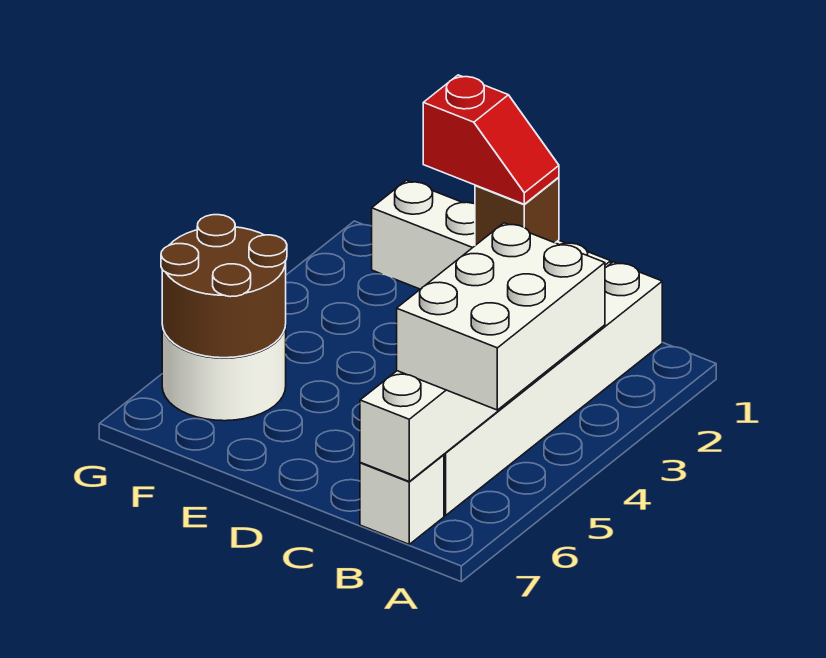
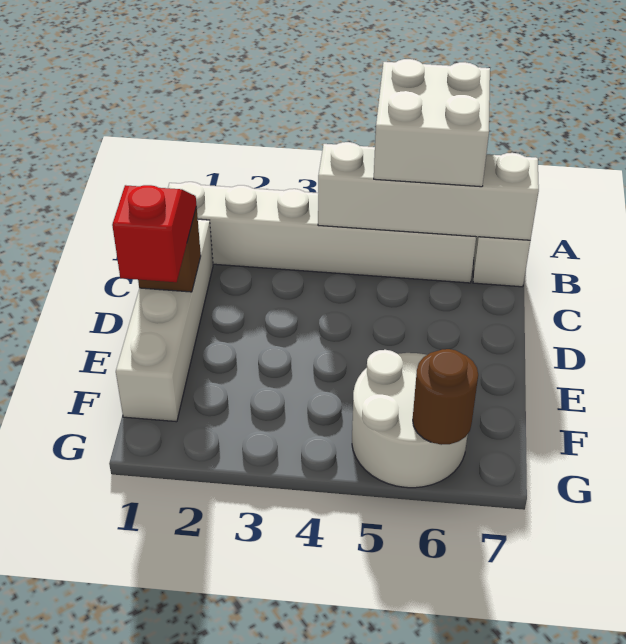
white brick A4:B6 level 3 -> white brick A5:B6 level 3
brown round brick F5:G6 level 2 -> brown round brick G6 level 2

